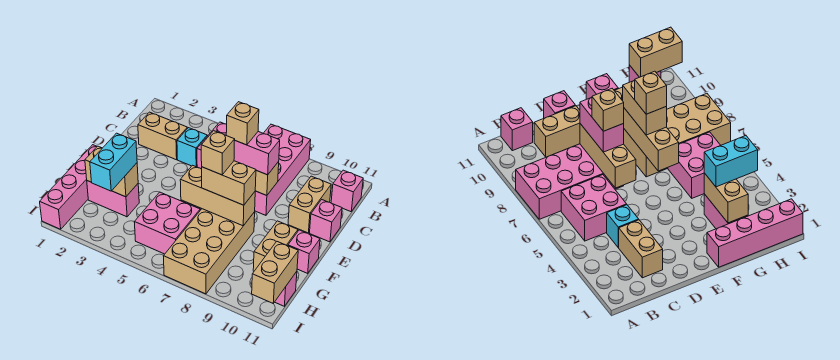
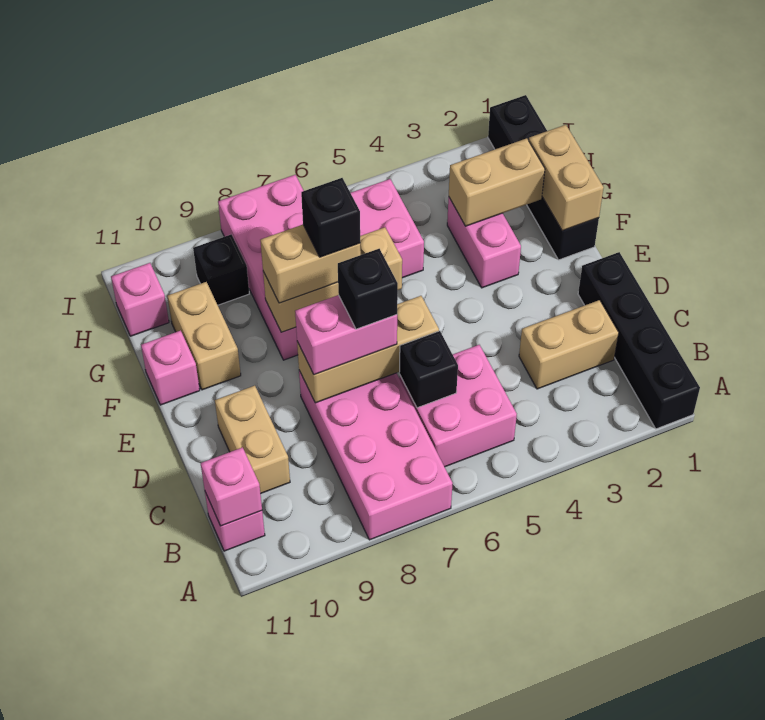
none -> black brick A1:D1 level 1
cyan brick C4 level 1 -> none
none -> black brick C6 level 2
tan brick D7 level 4 -> black brick D7 level 4
pink brick D11 level 1 -> pink brick B11 level 2
pink brick F1:I1 level 1 -> black brick F1:I1 level 1
tan brick F7:I8 level 1 -> pink brick F7:I8 level 1
tan brick F7 level 4 -> black brick F7 level 4
pink brick G2:G3 level 1 -> pink brick F3:G3 level 1
cyan brick G3:H3 level 3 -> none
none -> black brick H9 level 1
tan brick H11:I11 level 2 -> tan brick F1:G1 level 2

